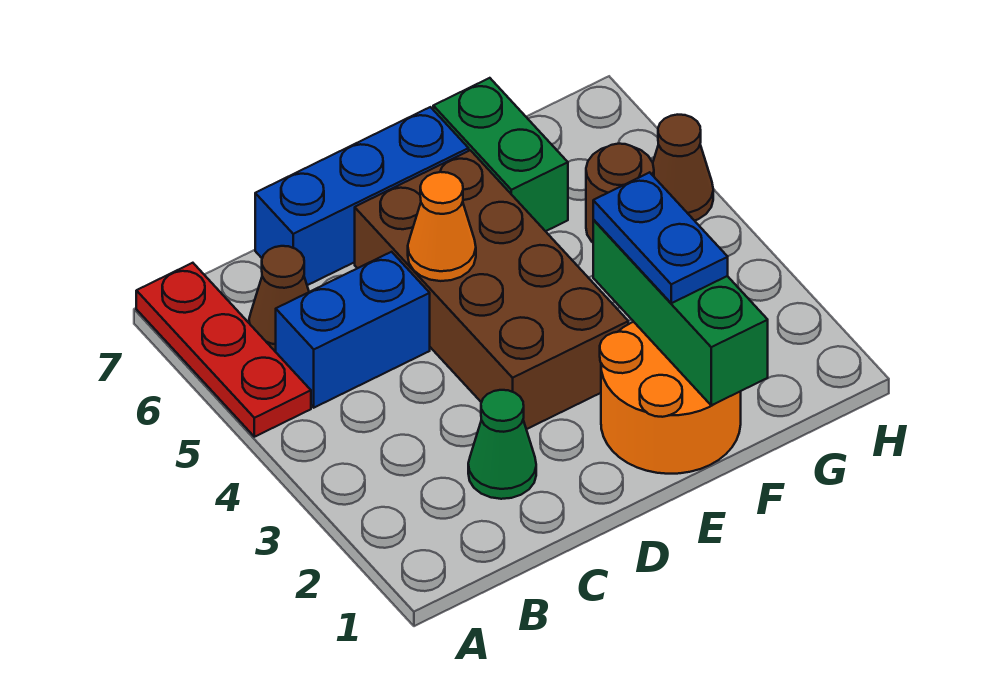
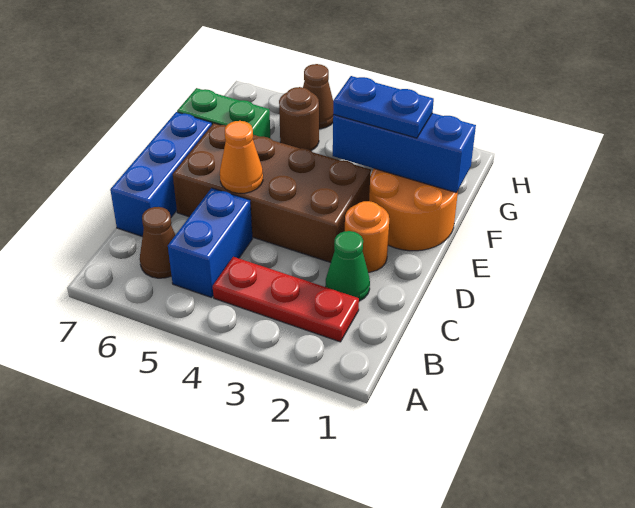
red plate A5:A7 level 1 -> red plate B2:B4 level 1
none -> orange round brick D2 level 1
green brick F1:F3 level 2 -> blue brick F1:F3 level 2

